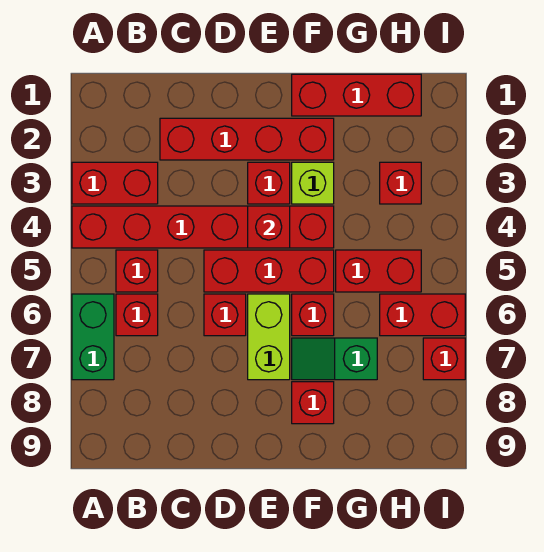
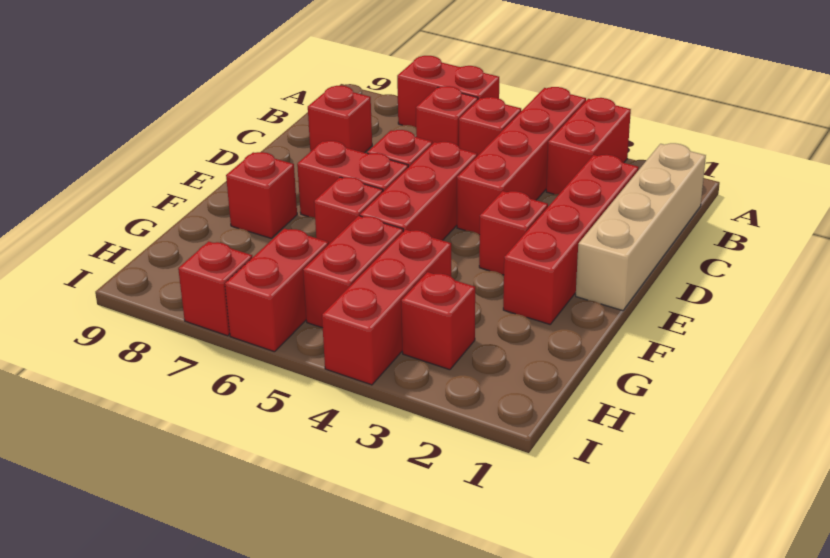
red brick A4:F4 level 1 -> red brick A4:D4 level 1
green brick A6:A7 level 1 -> red brick A6:A7 level 1
none -> tan brick B1:E1 level 1
red brick E4 level 2 -> red brick C8 level 1
lime brick E6:E7 level 1 -> red brick E6:E7 level 1
red brick F1:H1 level 1 -> red brick G4:I4 level 1
lime brick F3 level 1 -> none
green slope F7:G7 level 1 top G -> none

